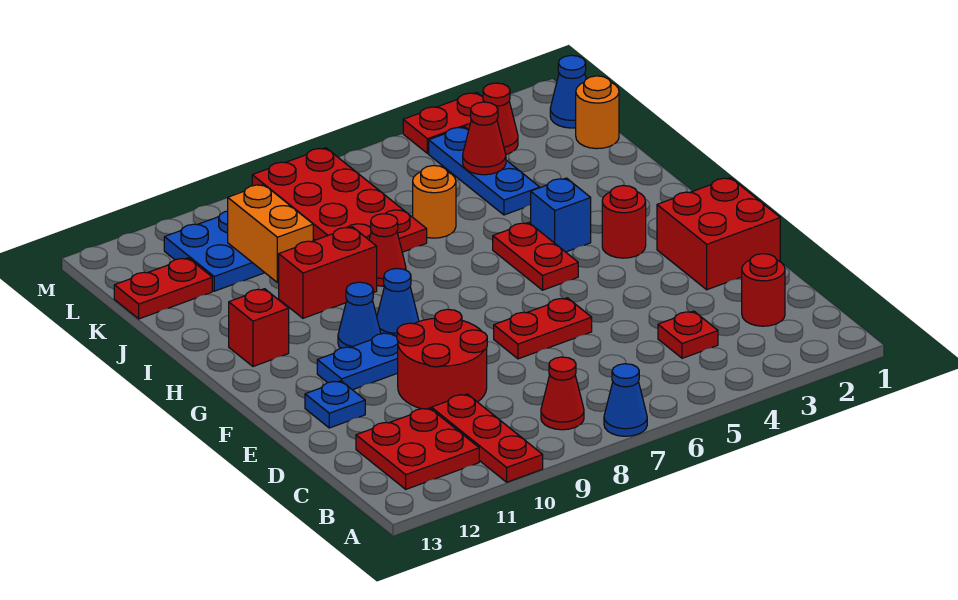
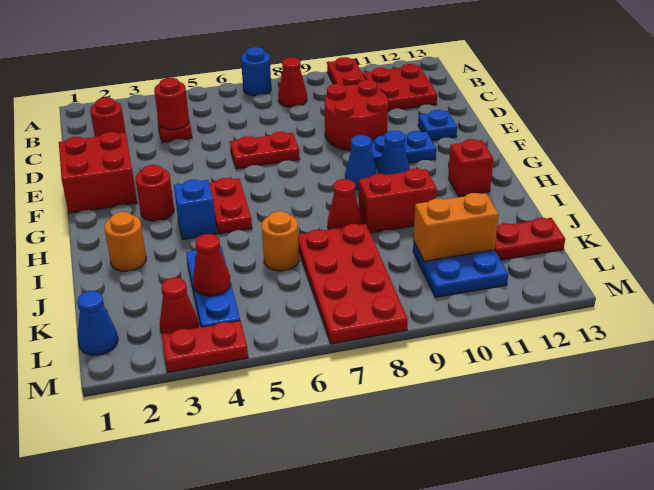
blue cone A7 level 1 -> blue round brick A7 level 1
none -> red round brick C4 level 2
orange brick J10:K10 level 2 -> orange brick K10:K11 level 2
orange round brick K1 level 1 -> orange round brick I2 level 1

